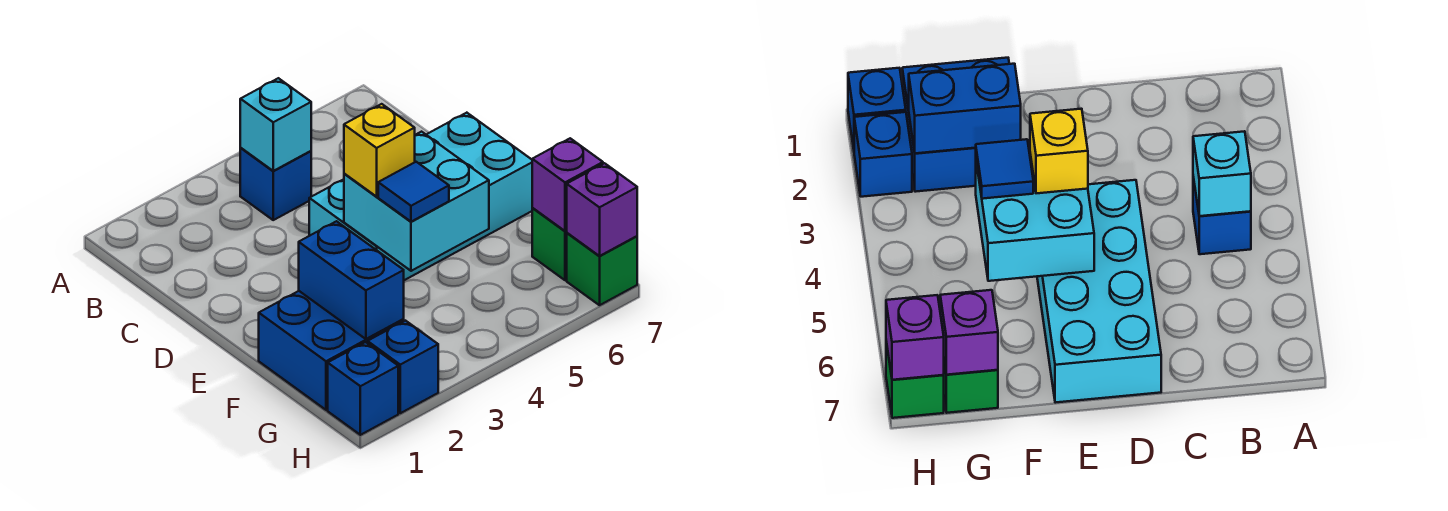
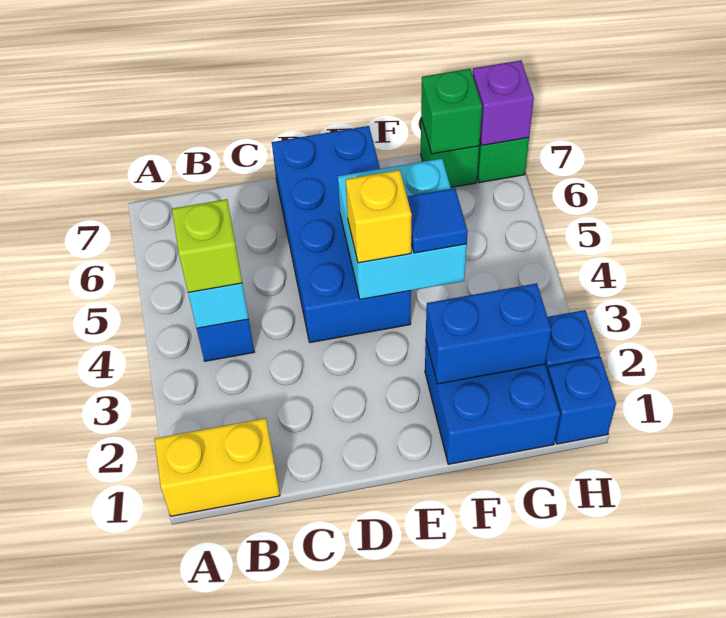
none -> yellow brick A1:B1 level 1
none -> lime brick B4 level 3
cyan brick D4:E7 level 1 -> blue brick D4:E7 level 1
purple brick G7 level 2 -> green brick G7 level 2

